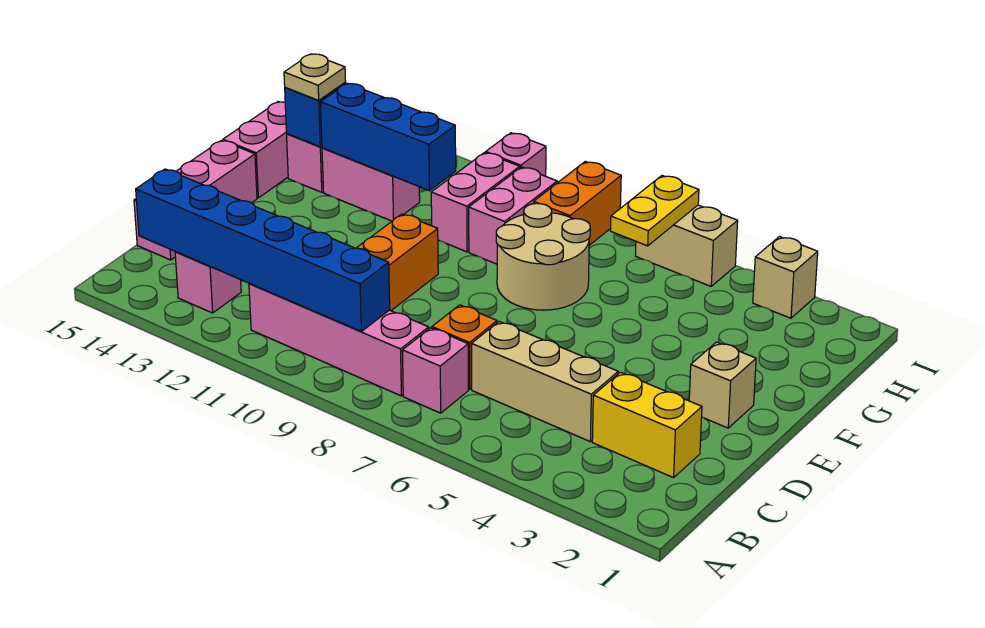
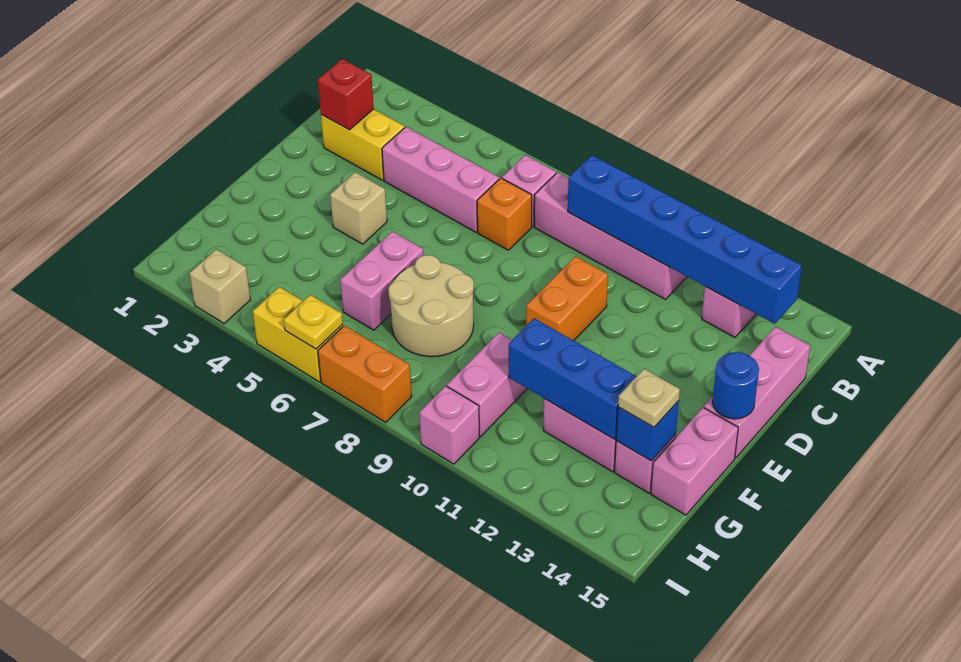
none -> red brick C2 level 2
tan brick C4:C6 level 1 -> pink brick C4:C6 level 1
tan brick E2 level 1 -> tan brick E4 level 1
none -> blue round brick E15 level 2
pink brick G9:H9 level 1 -> pink brick F6:G6 level 1
yellow plate H6:I6 level 2 -> yellow plate I6 level 2
orange brick H8:I8 level 1 -> orange brick I7:I8 level 1
tan brick I5:I6 level 1 -> yellow brick I5:I6 level 1

